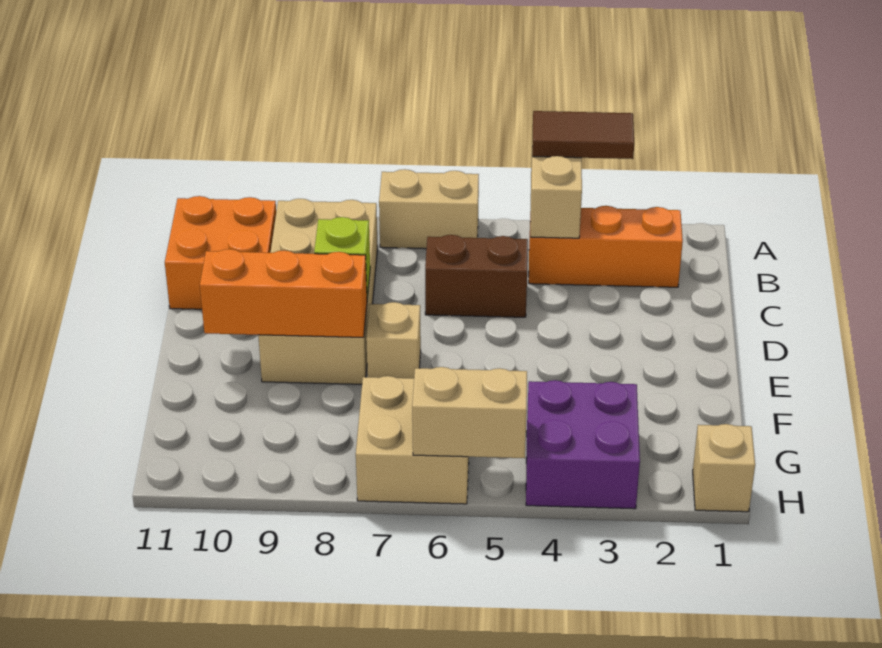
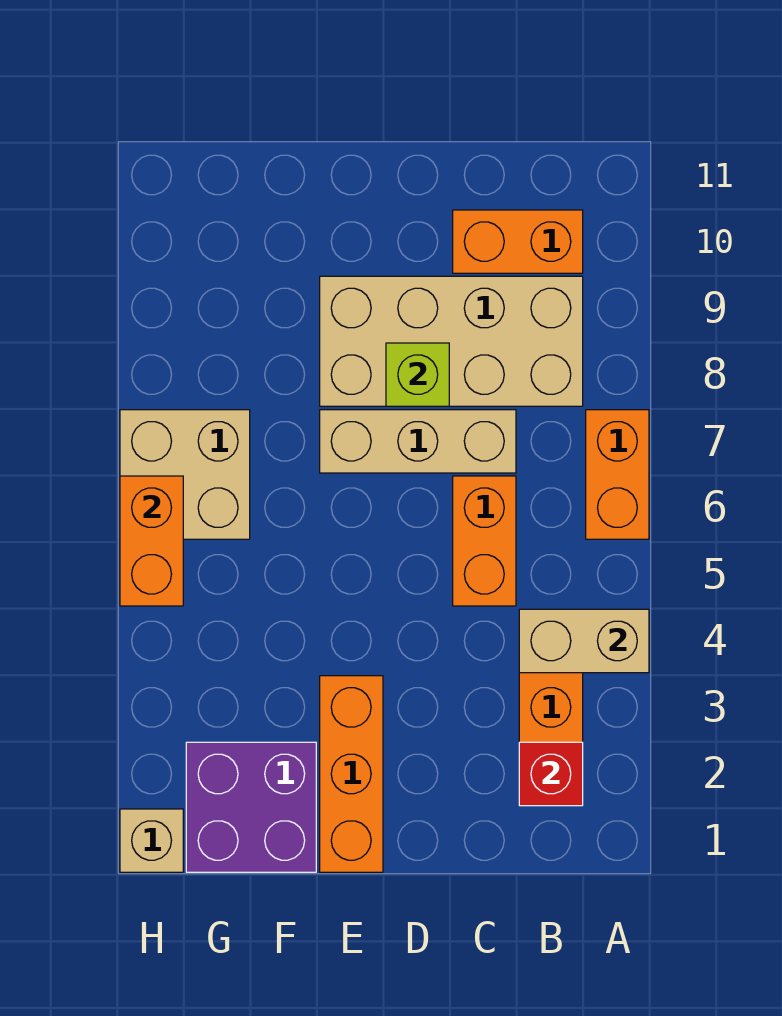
brown tile A3:A4 level 3 -> none
tan brick A6:A7 level 1 -> orange brick A6:A7 level 1
none -> red brick B2 level 2
orange brick B10:C11 level 1 -> orange brick B10:C10 level 1
brown brick C5:C6 level 1 -> orange brick C5:C6 level 1
tan brick E7 level 1 -> tan brick C7:E7 level 1
orange brick E8:E10 level 2 -> orange brick E1:E3 level 1
purple brick G3:H4 level 1 -> purple brick F1:G2 level 1
tan brick H5:H6 level 2 -> orange brick H5:H6 level 2

